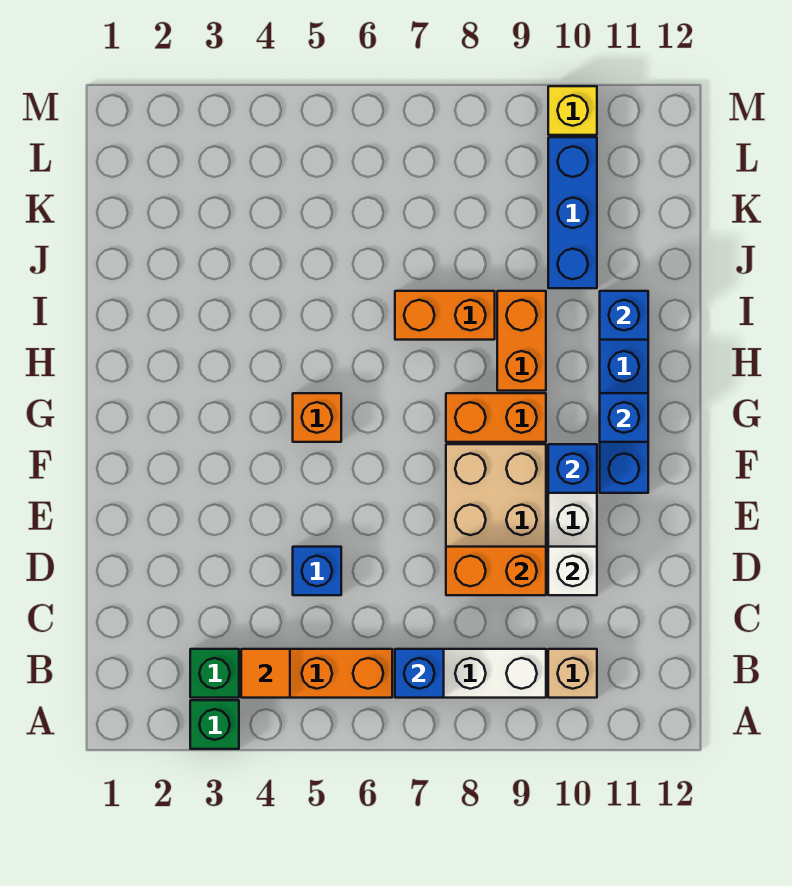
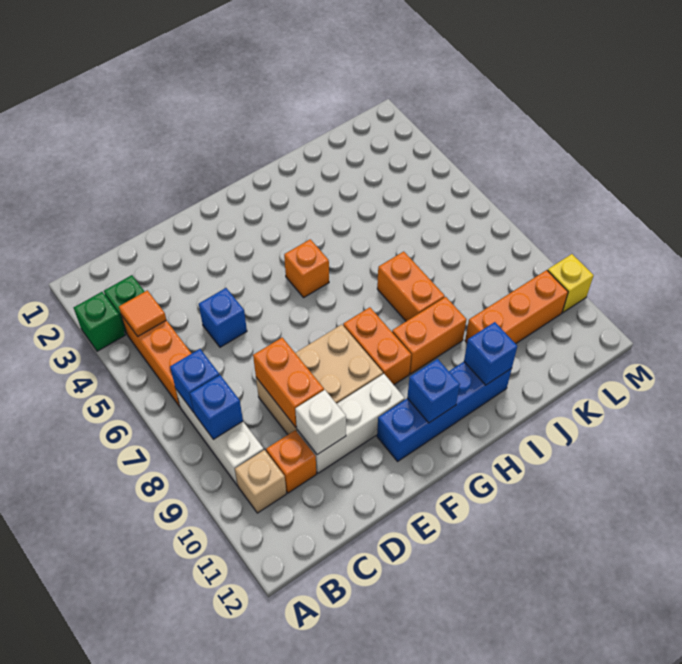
none -> orange brick C10 level 1
blue brick F10 level 2 -> blue brick B8 level 2
blue brick J10:L10 level 1 -> orange brick J10:L10 level 1

